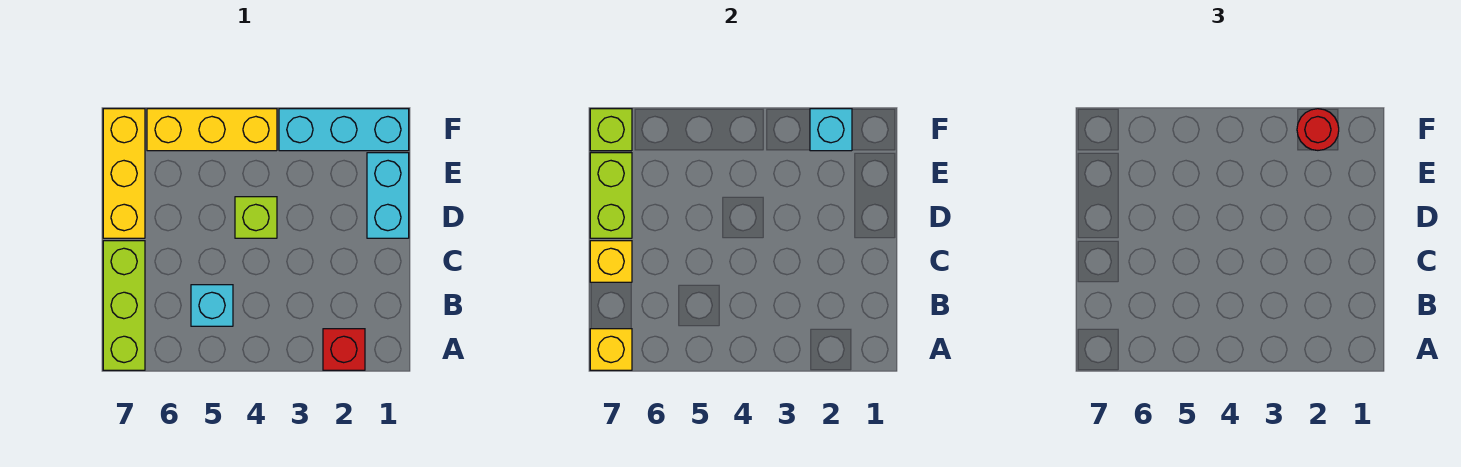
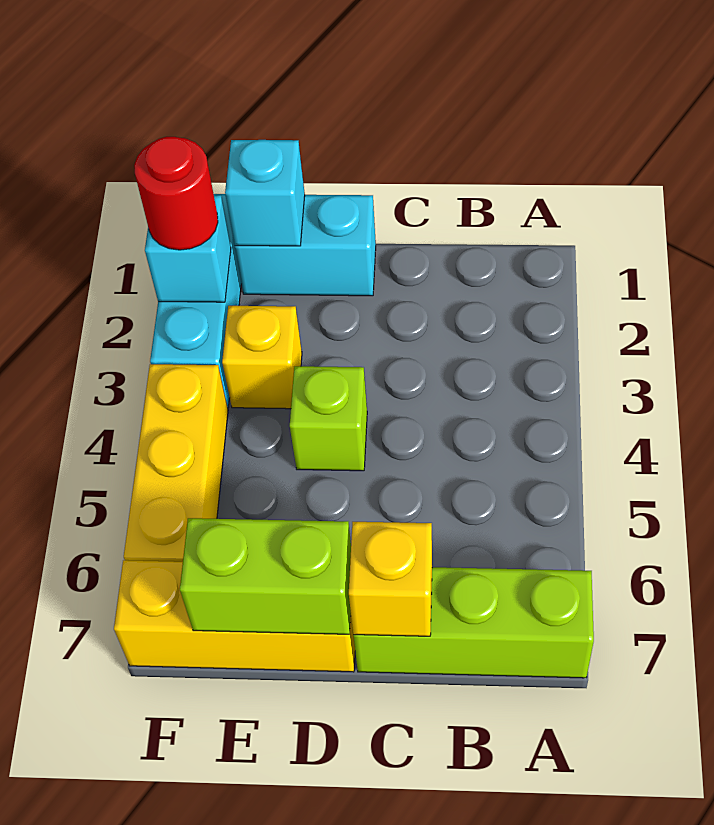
red brick A2 level 1 -> none
yellow brick A7 level 2 -> yellow brick E3 level 1
cyan brick B5 level 1 -> cyan brick E1 level 2
lime brick F7 level 2 -> none

